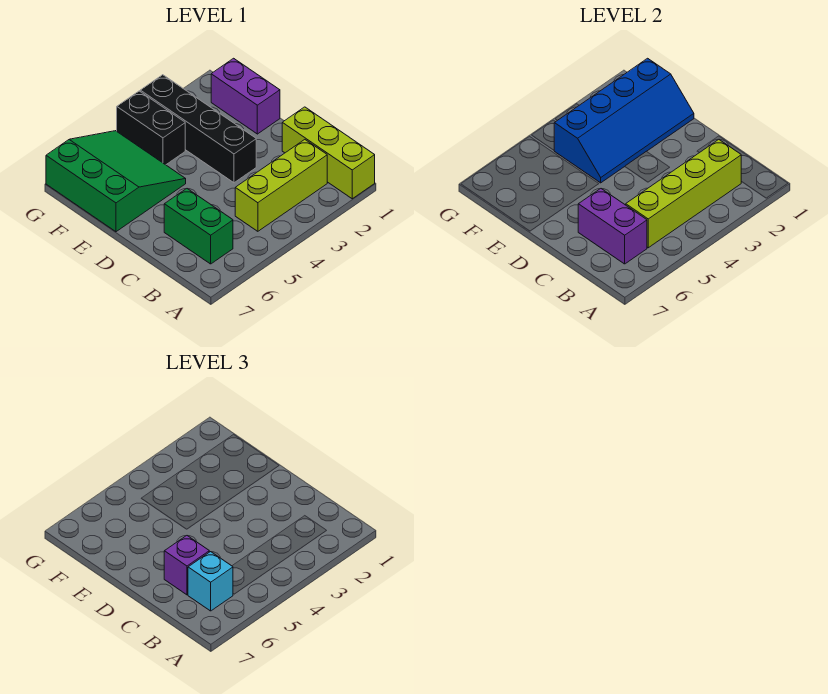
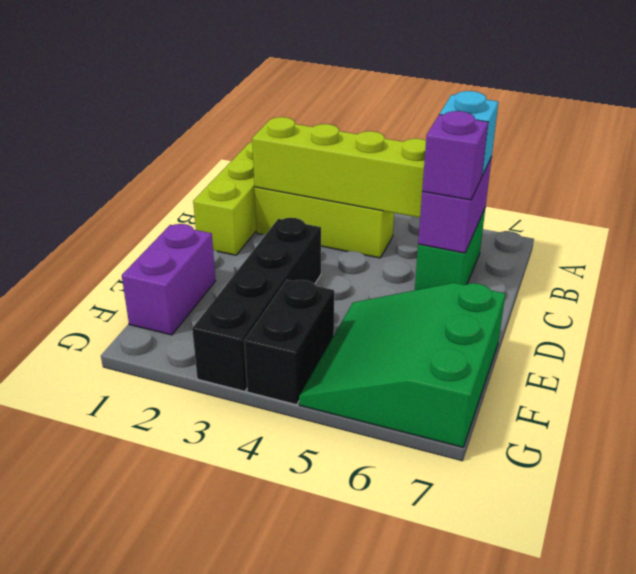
blue slope E1:F4 level 2 top F -> none

